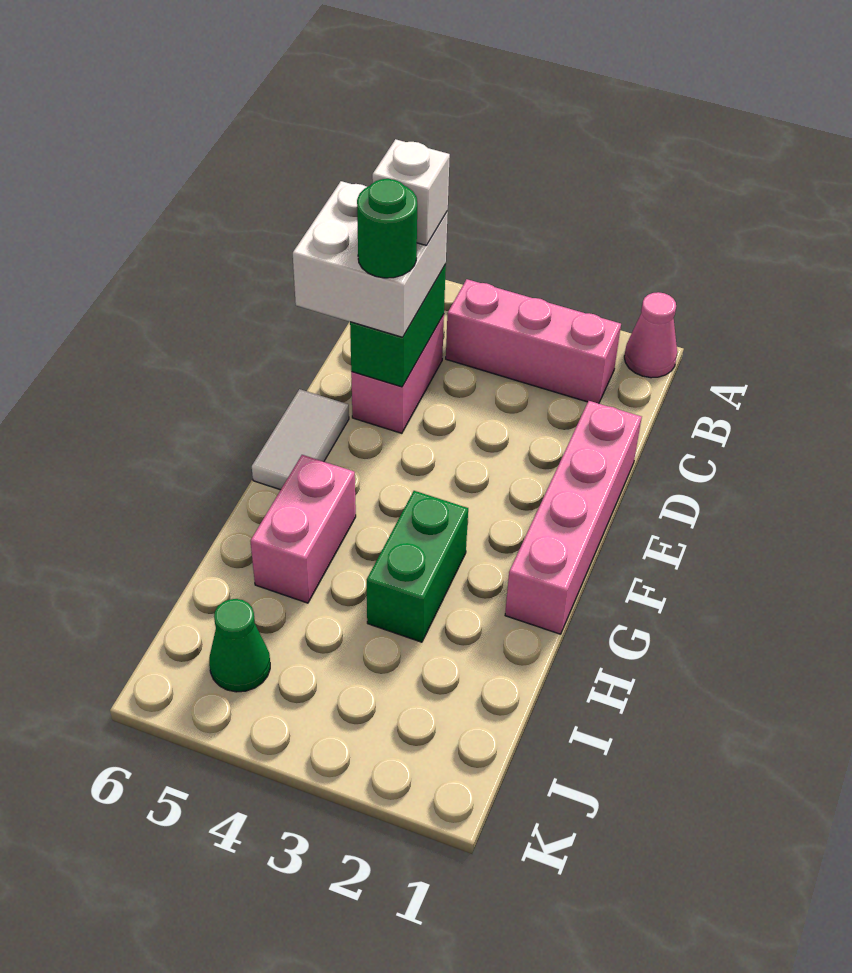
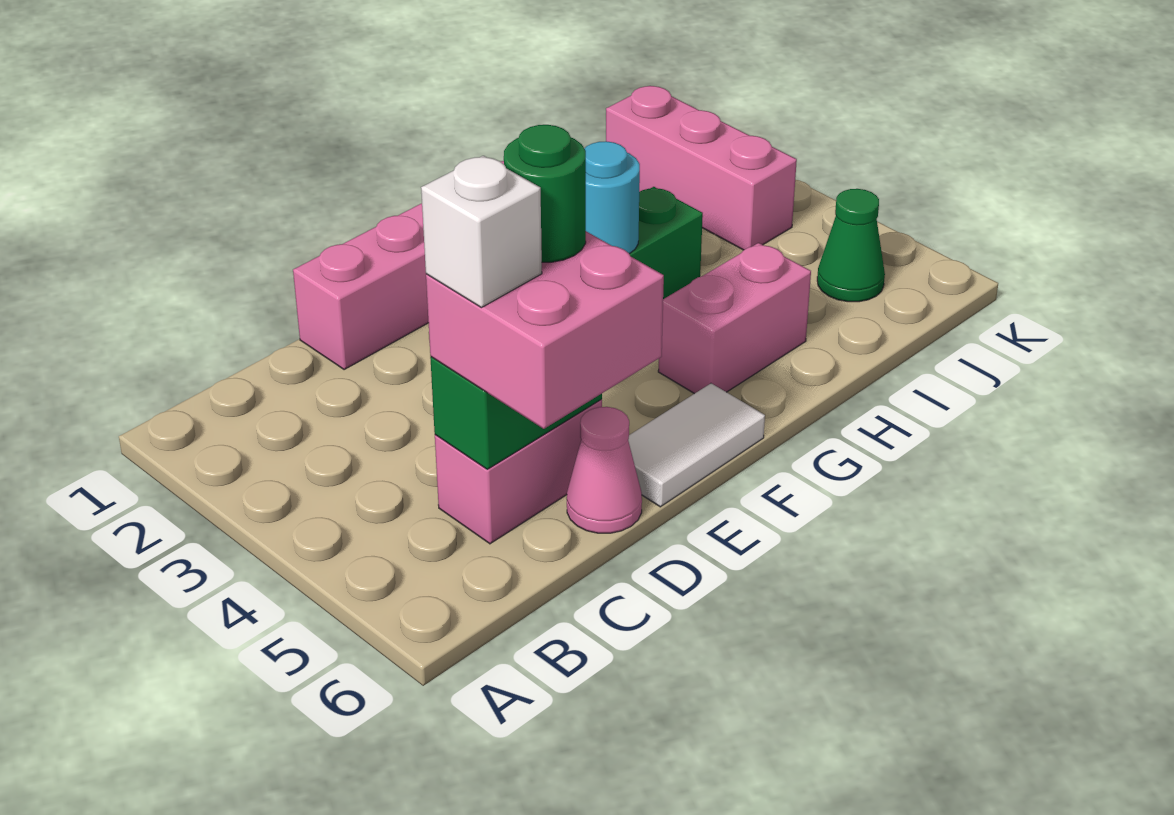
pink cone A1 level 1 -> pink cone D6 level 1
pink brick B2:B4 level 1 -> pink brick J1:J3 level 1
white brick C5:D6 level 3 -> pink brick C5:D6 level 3
none -> cyan round brick G3 level 2

